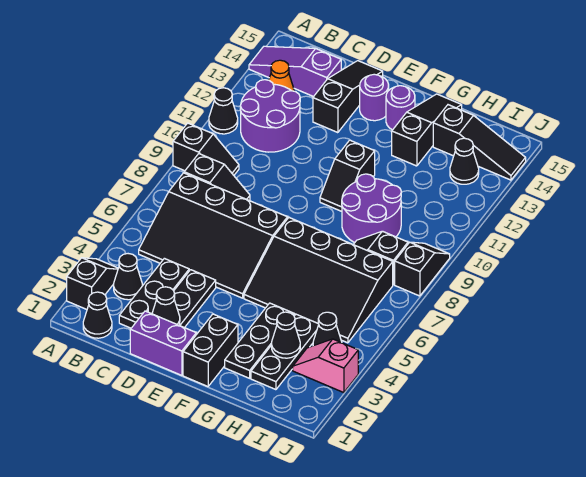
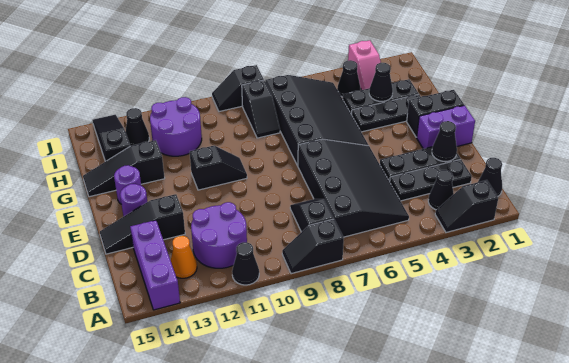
black slope A9:B9 level 1 top A -> black slope A8:A9 level 1 top 8
purple slope A14:C14 level 1 top C -> purple brick A14:C14 level 1
purple brick D1:E1 level 1 -> purple brick E1:E2 level 1
purple round brick G9:H10 level 1 -> purple round brick H11:I12 level 1

